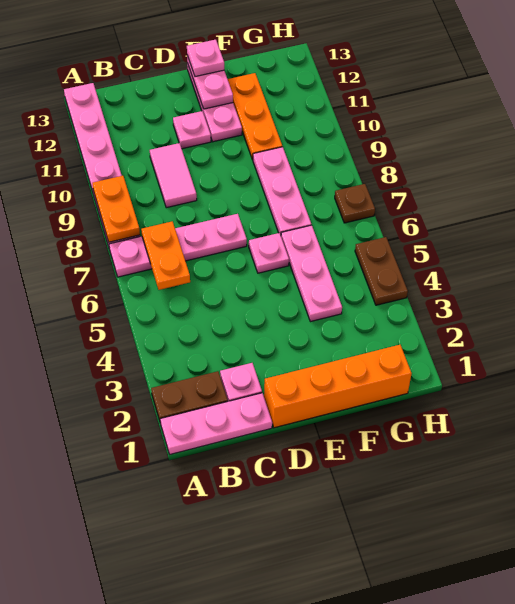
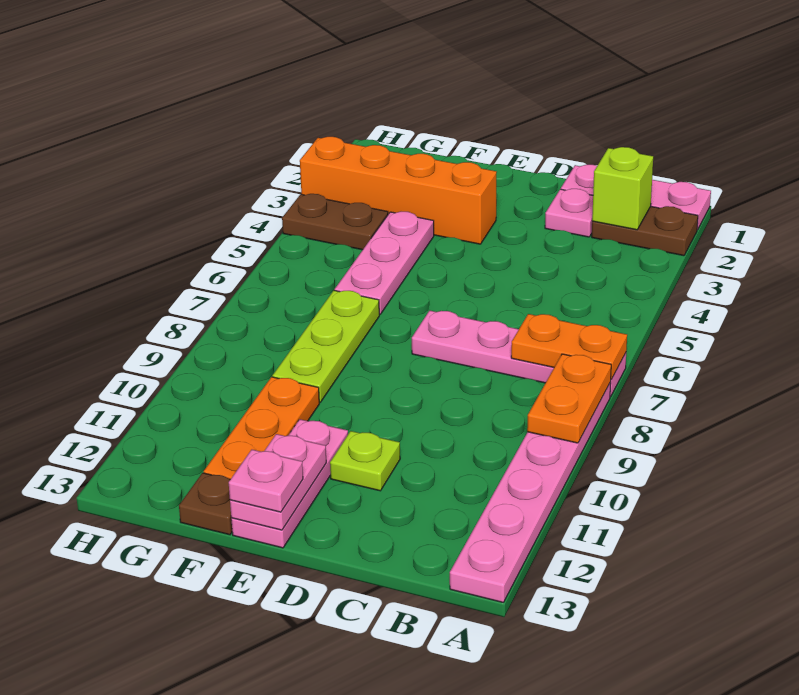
none -> lime brick B2 level 2
orange plate B6:B7 level 2 -> orange plate A7:B7 level 2
pink tile C9:C10 level 1 -> none
orange brick D1:G1 level 1 -> orange brick E3:H3 level 1
pink plate D11 level 1 -> lime plate D11 level 1
pink plate E6 level 1 -> none
pink plate F7:F9 level 1 -> lime plate F7:F9 level 1
brown plate H4:H5 level 1 -> brown plate G4:H4 level 1
brown plate H7 level 1 -> brown plate F13 level 1

